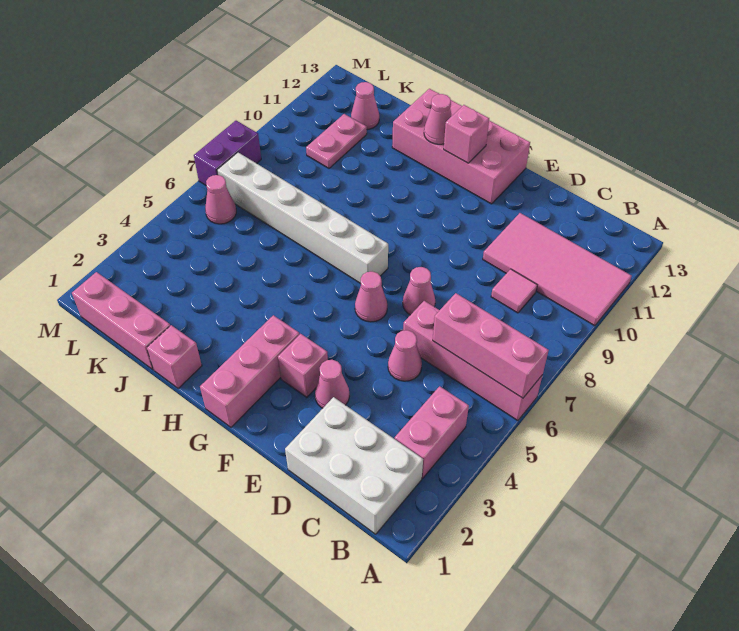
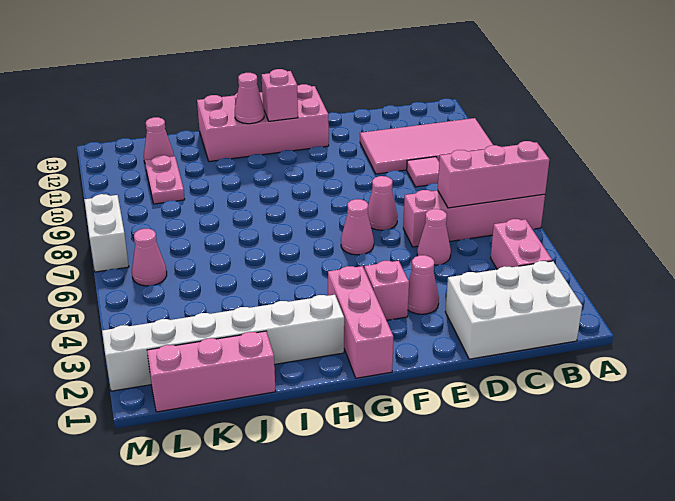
white brick G7:L7 level 1 -> white brick H2:M2 level 1
pink brick I1 level 1 -> none
purple brick M7:M8 level 1 -> white brick M7:M8 level 1

